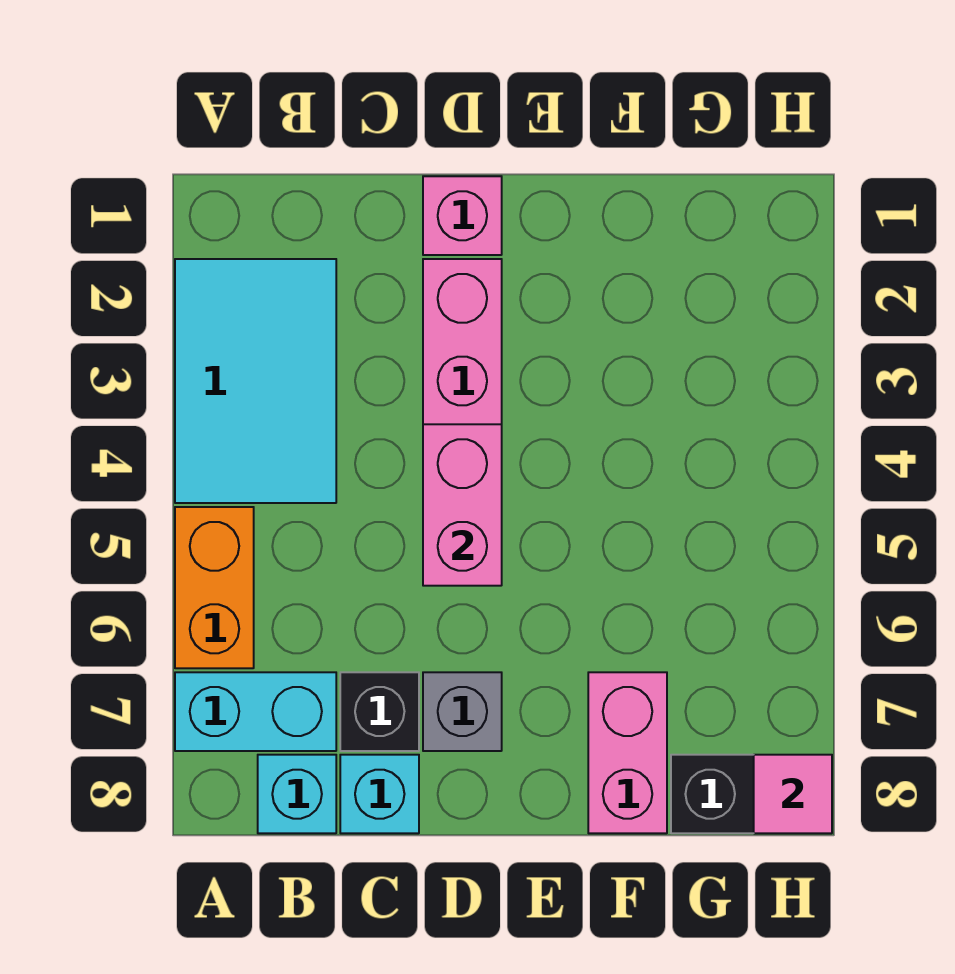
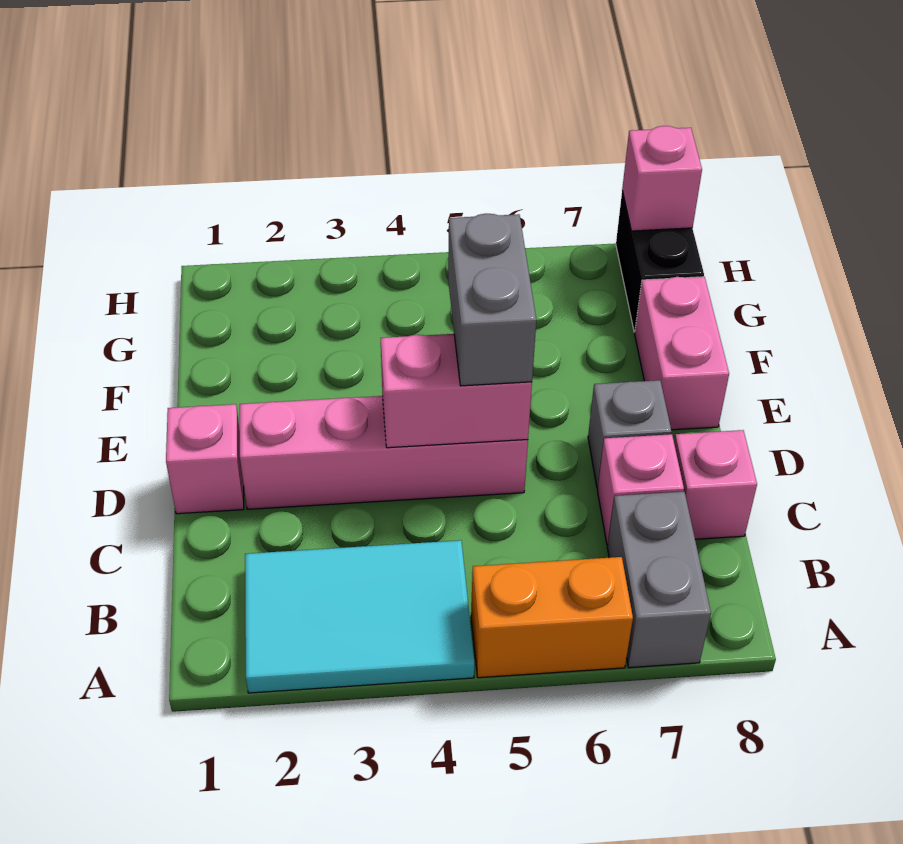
cyan brick A7:B7 level 1 -> grey brick A7:B7 level 1
cyan brick B8 level 1 -> none
black brick C7 level 1 -> pink brick C7 level 1
cyan brick C8 level 1 -> pink brick C8 level 1
none -> grey brick D5:E5 level 3
pink brick F7:F8 level 1 -> pink brick E8:F8 level 1
pink tile H8 level 2 -> pink brick H8 level 2

